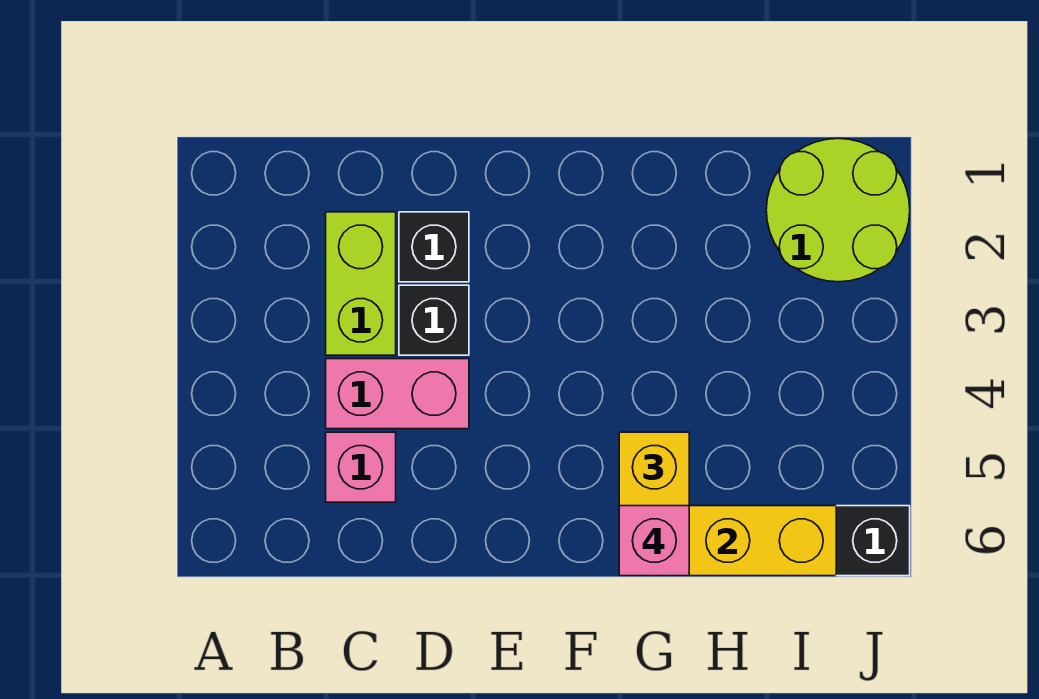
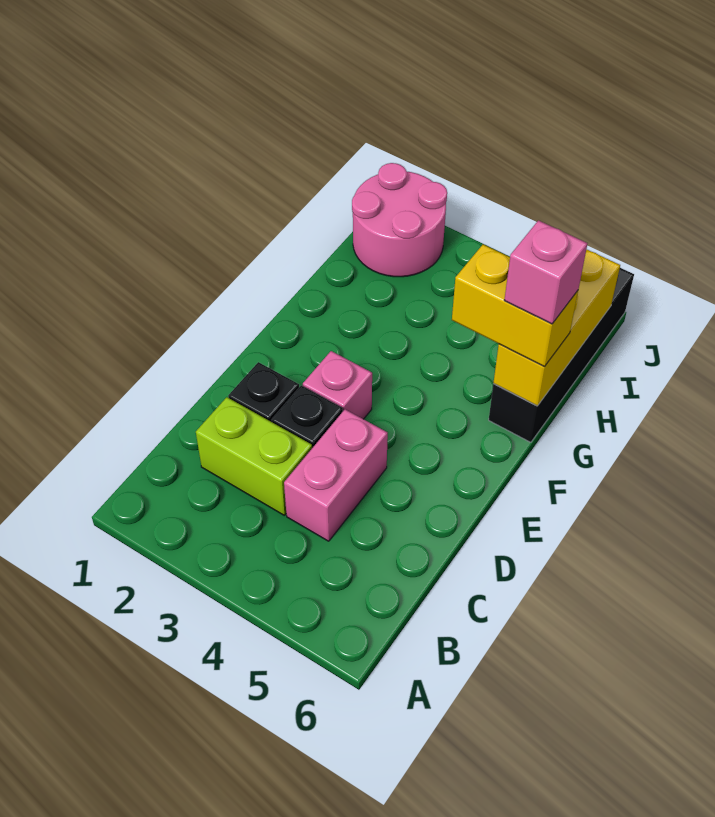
pink brick C5 level 1 -> pink brick E3 level 1
lime round brick I1:J2 level 1 -> pink round brick I1:J2 level 1

